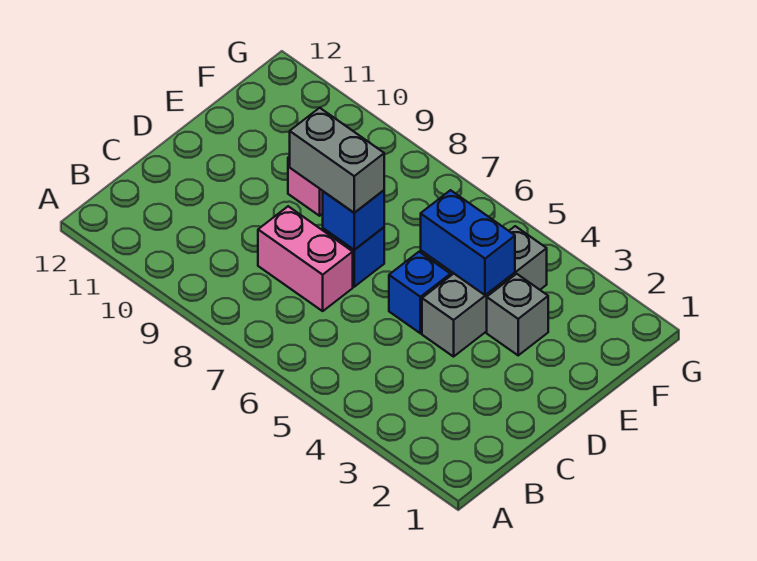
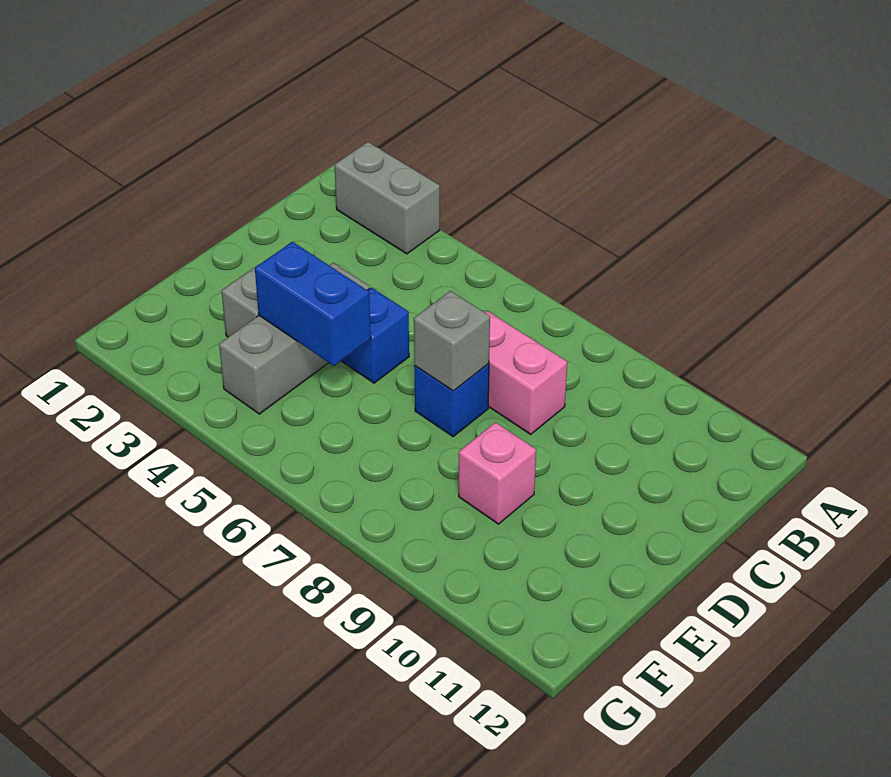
blue brick D7 level 2 -> grey brick D7 level 2
grey brick D7:D8 level 3 -> grey brick A2:A3 level 1

